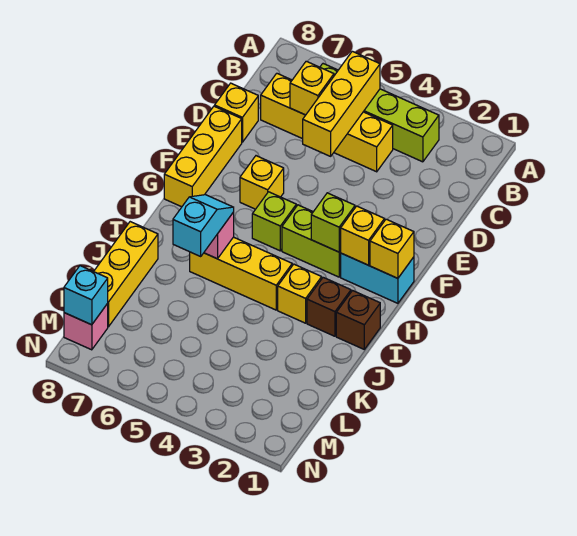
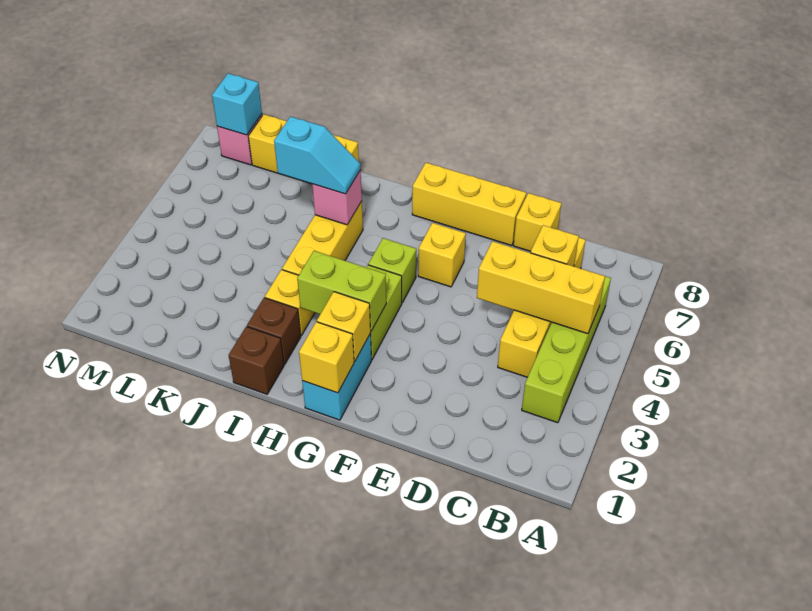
lime brick G3 level 2 -> lime brick G3:H3 level 2

